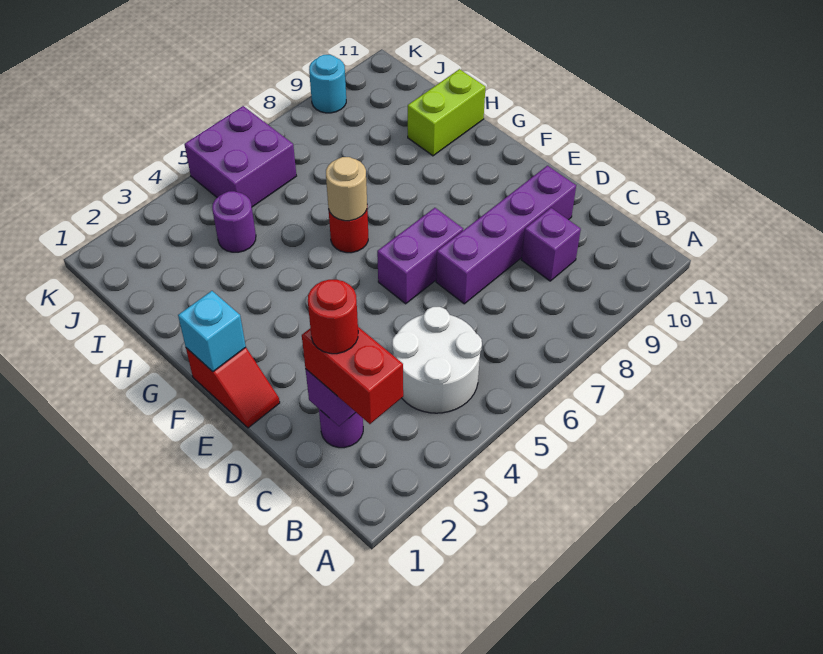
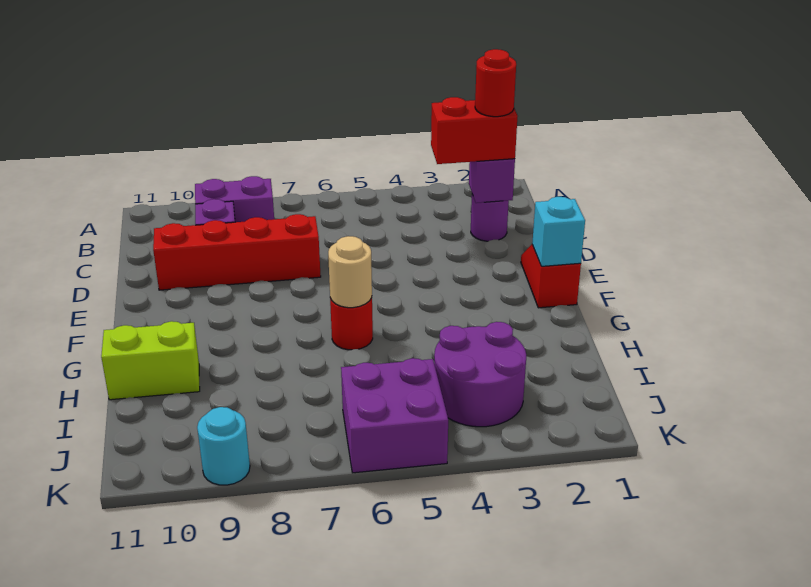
red brick B2:C2 level 3 -> red brick C2:C3 level 3
white round brick B4:C5 level 1 -> none
purple brick D7:D10 level 1 -> red brick D7:D10 level 1
purple brick E6:E7 level 1 -> purple brick B8:B9 level 1
purple round brick I4 level 1 -> purple round brick I3:J4 level 1

